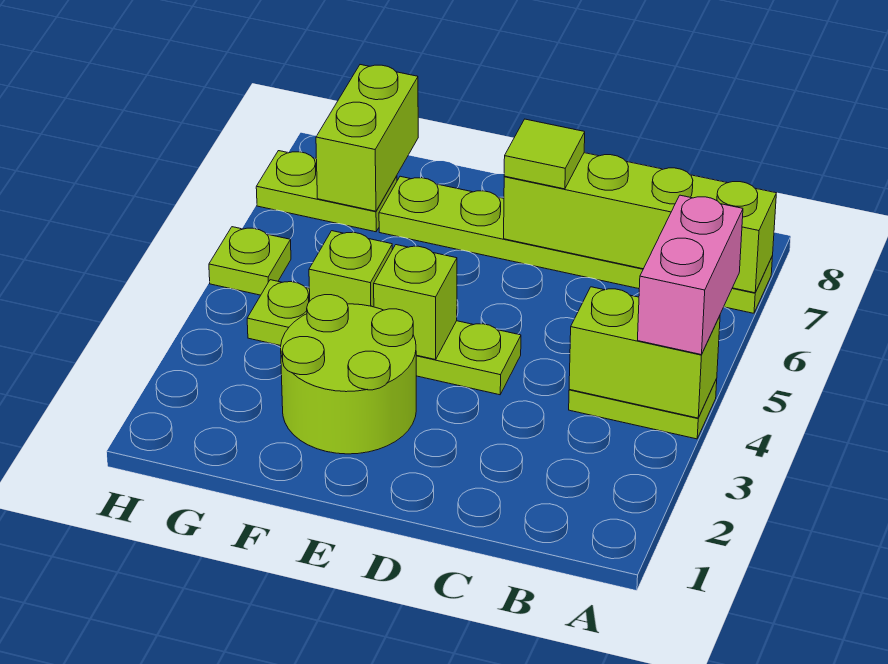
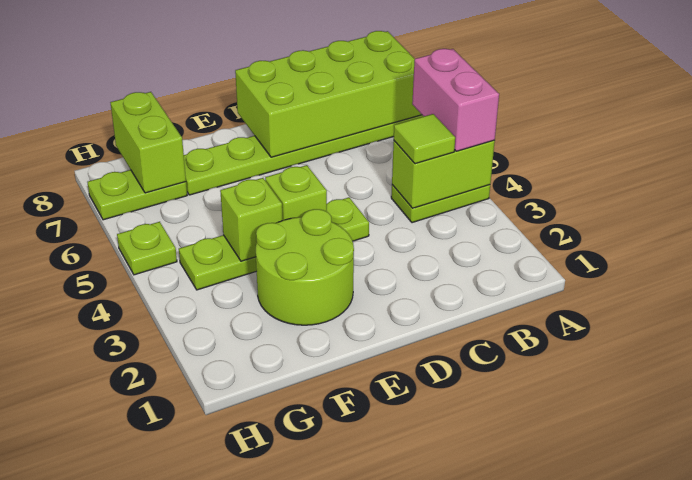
lime brick A7:D7 level 2 -> lime brick A7:D8 level 2
lime tile D7 level 3 -> lime tile B4 level 3

